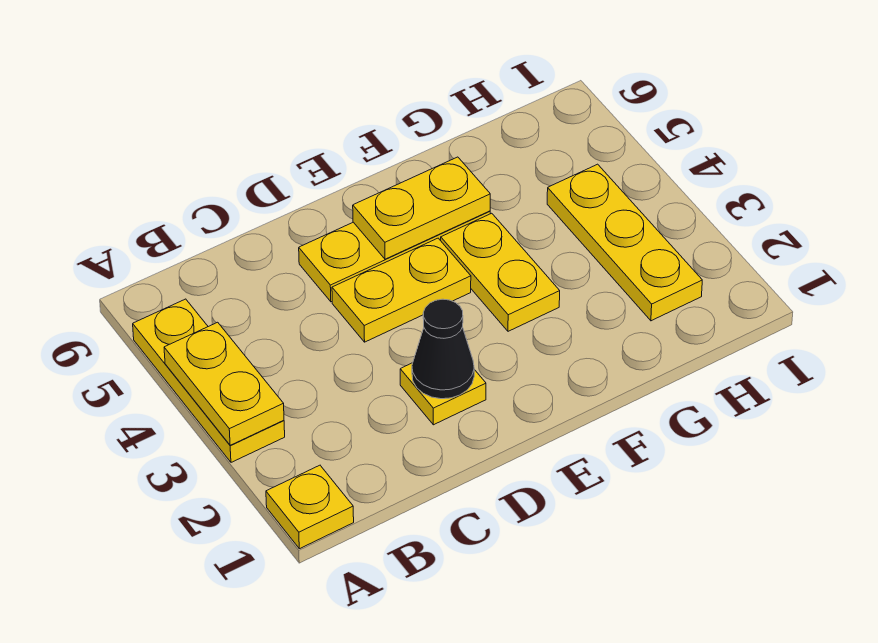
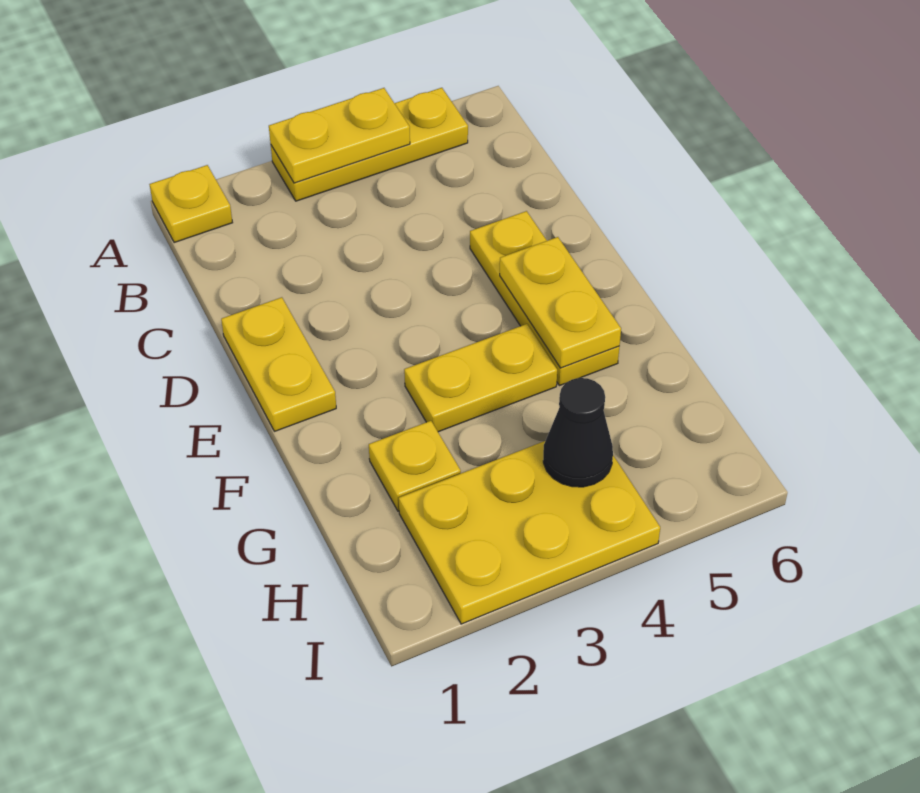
yellow plate D2 level 1 -> yellow plate G2 level 1
black cone D2 level 2 -> black cone H4 level 2
yellow plate D4:E4 level 1 -> yellow plate D1:E1 level 1
yellow plate H2:H4 level 1 -> yellow plate H2:I4 level 1

